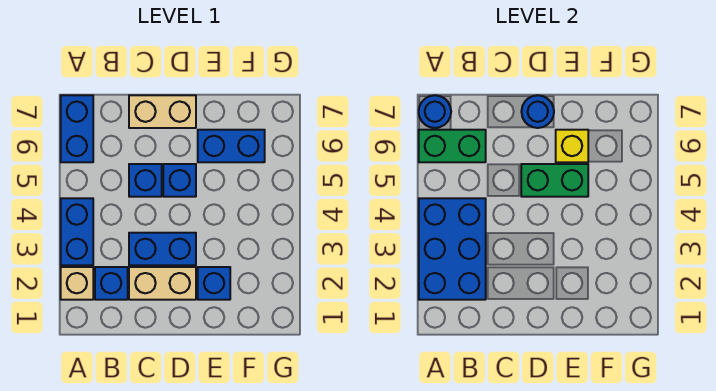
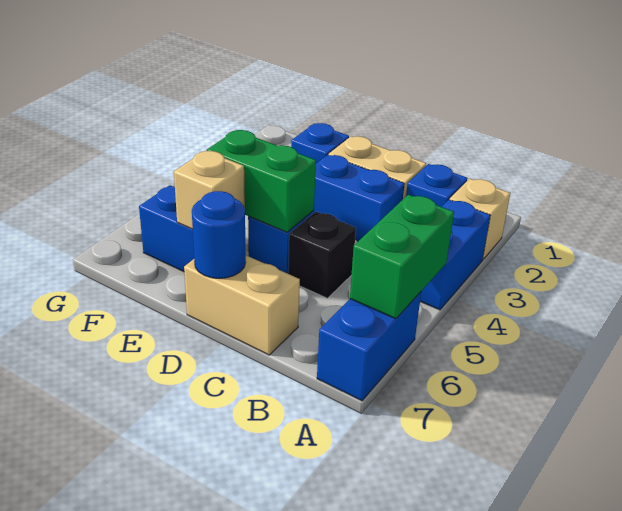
blue brick A2:B4 level 2 -> none
green brick A6:B6 level 2 -> green brick A5:A6 level 2
blue round brick A7 level 2 -> none
blue brick C5 level 1 -> black brick C5 level 1
yellow brick E6 level 2 -> tan brick E6 level 2

